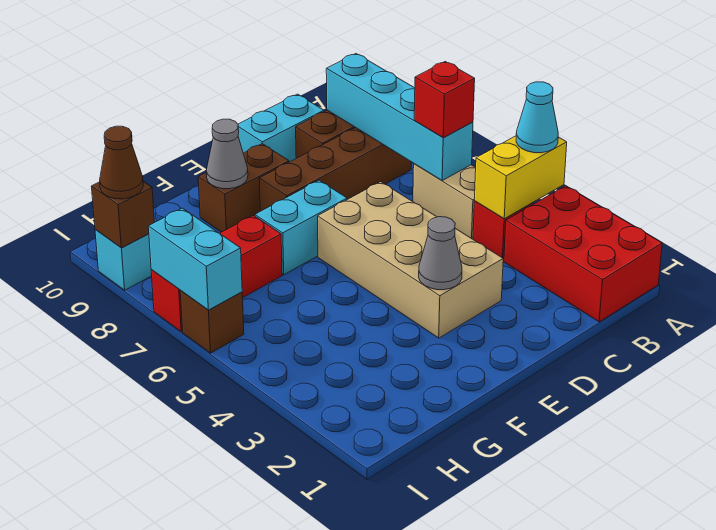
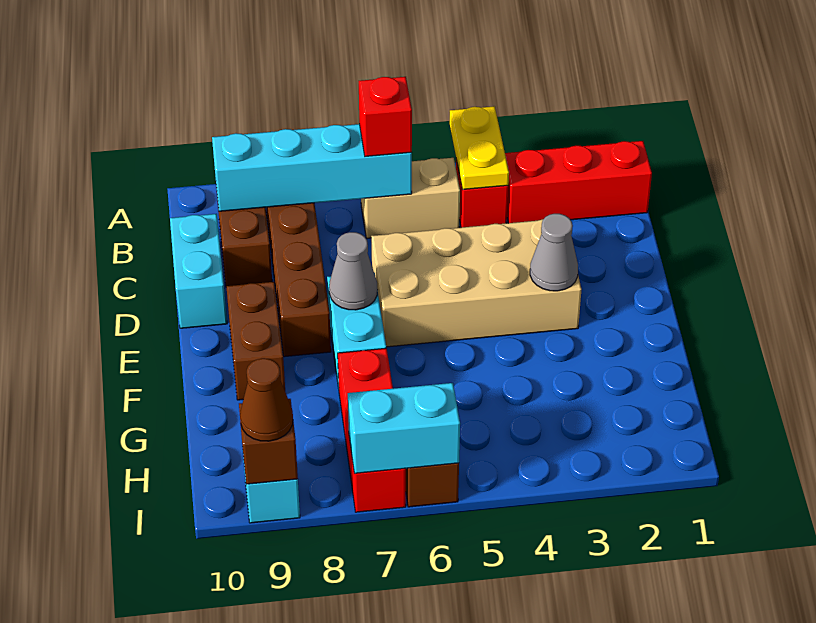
red brick A1:B3 level 1 -> red brick B1:B3 level 1
yellow brick A4:B4 level 2 -> yellow plate A4:B4 level 2
cyan cone A4 level 3 -> none
grey cone F9 level 2 -> grey cone E7 level 2

